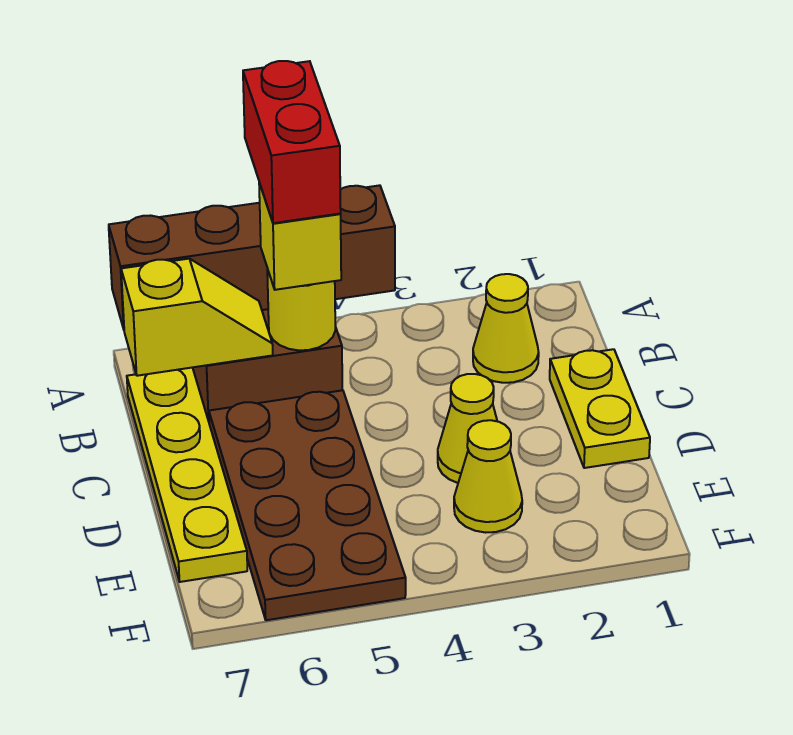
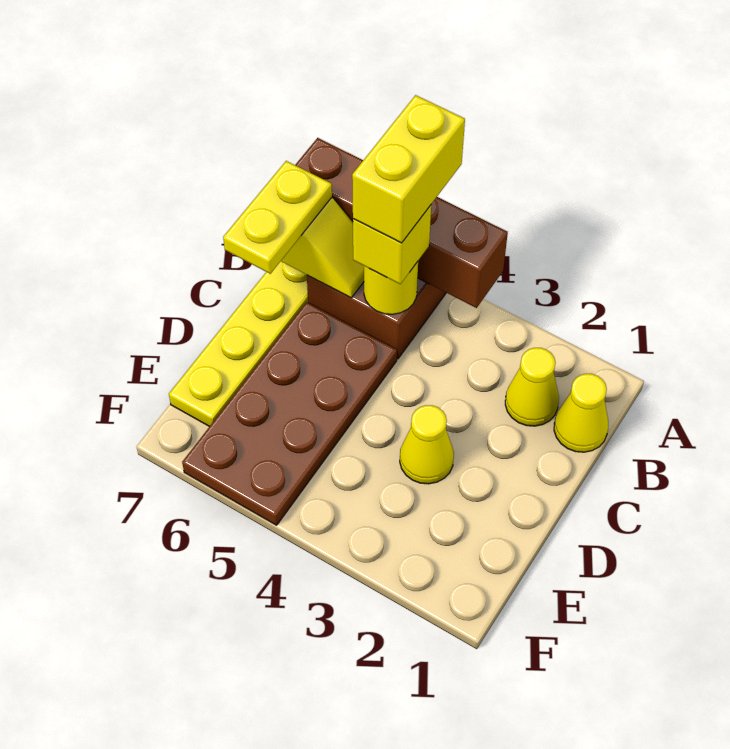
red brick A5:B5 level 4 -> yellow brick A5:B5 level 4
yellow plate C1:D1 level 1 -> yellow plate B7:C7 level 3
yellow cone E3 level 1 -> yellow cone B1 level 1

